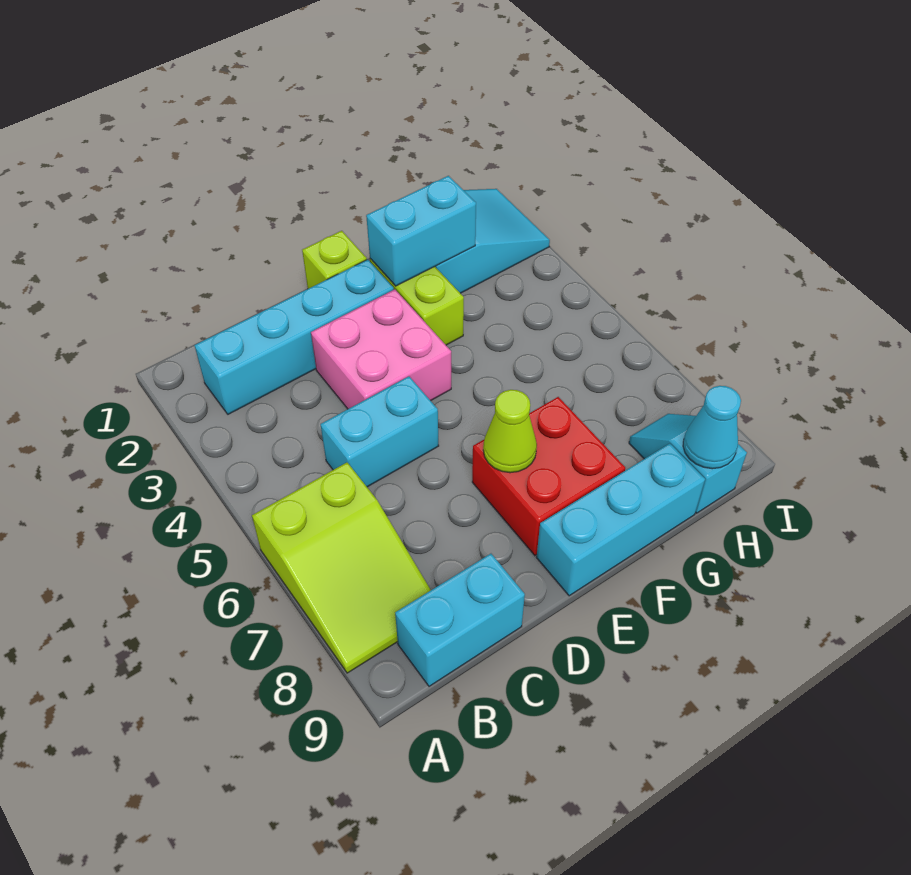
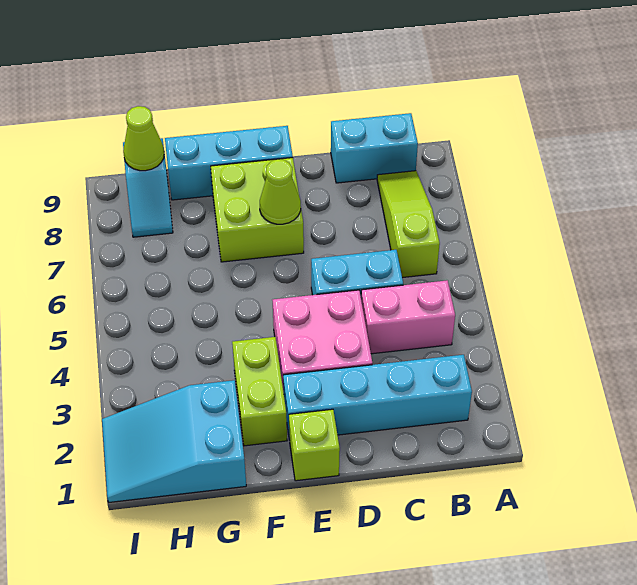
lime slope A6:B8 level 1 top 6 -> lime slope B6:B8 level 1 top 6
none -> pink brick B4:C4 level 1
red brick E7:F8 level 1 -> lime brick E7:F8 level 1
cyan brick F2:G2 level 2 -> none
cyan cone H9 level 2 -> lime cone H9 level 2

